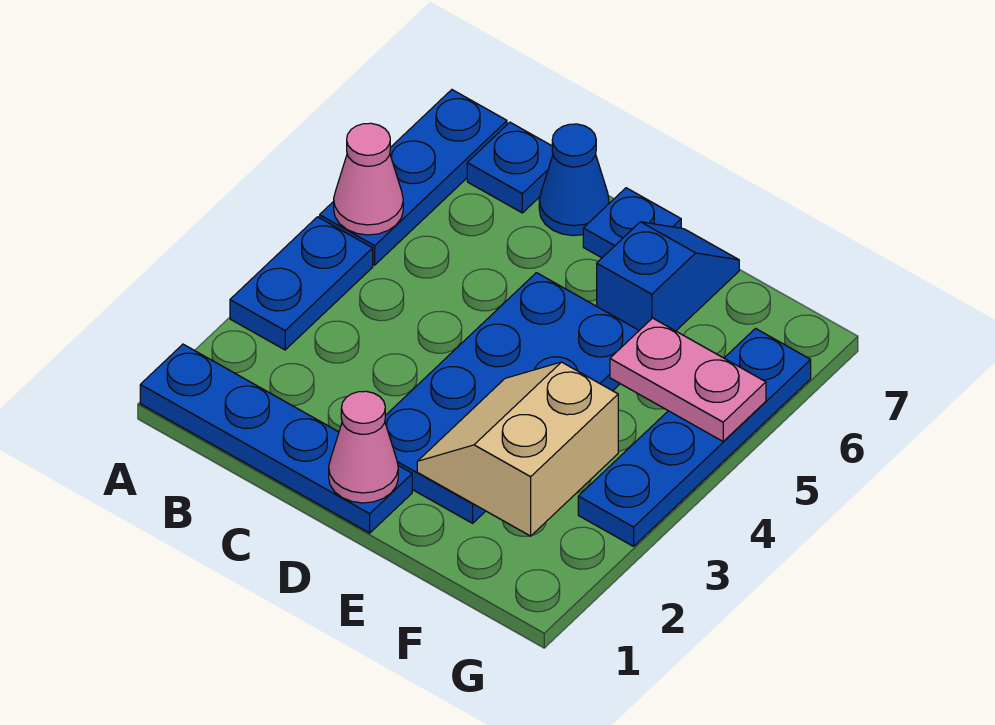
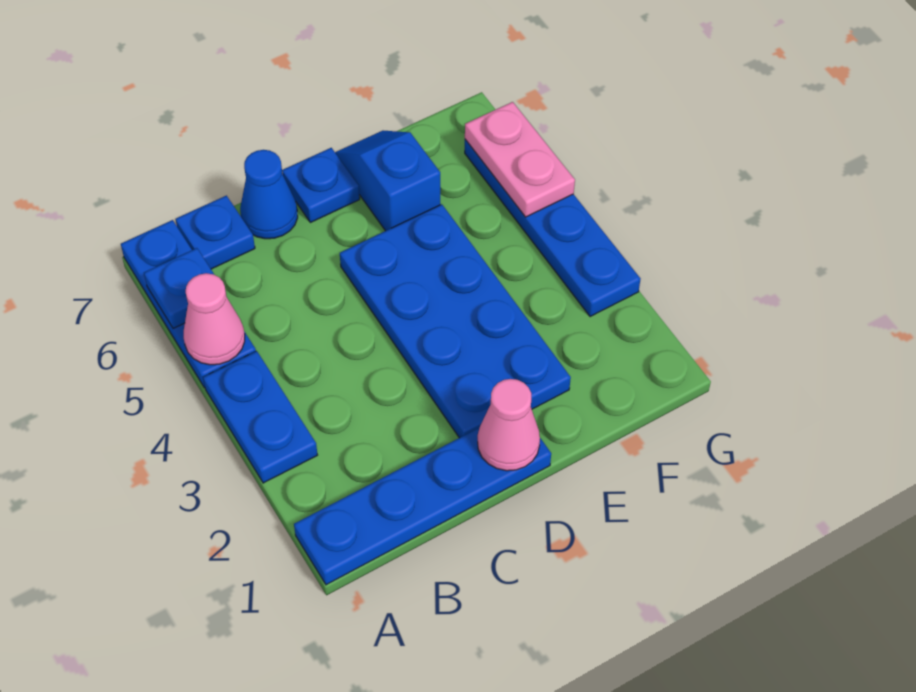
none -> blue plate A6 level 2
tan slope E2:F3 level 2 top F -> none
pink plate F5:G5 level 2 -> pink plate G5:G6 level 2

